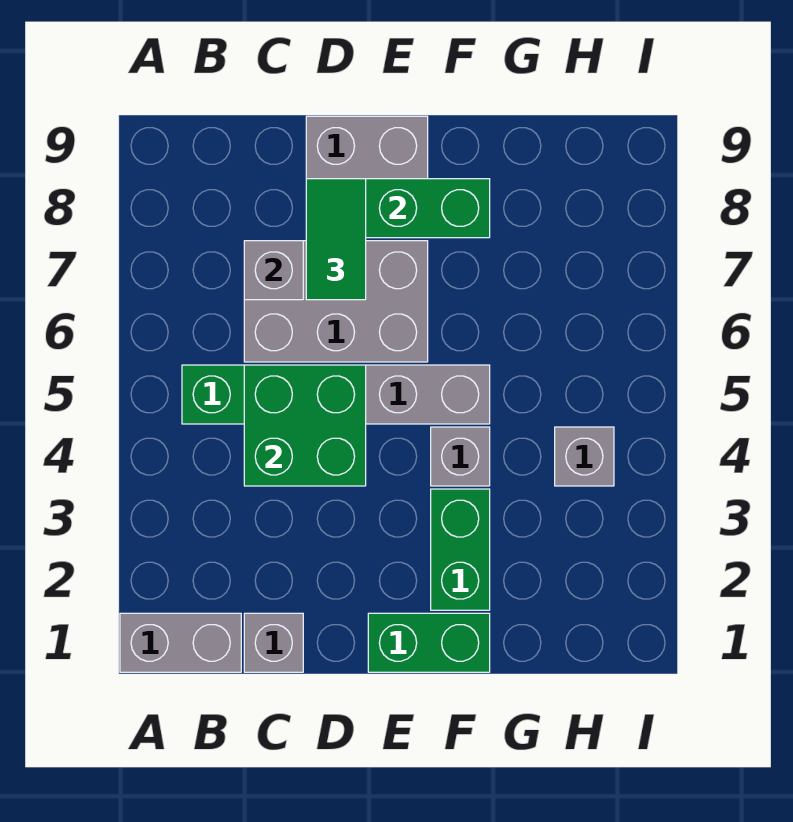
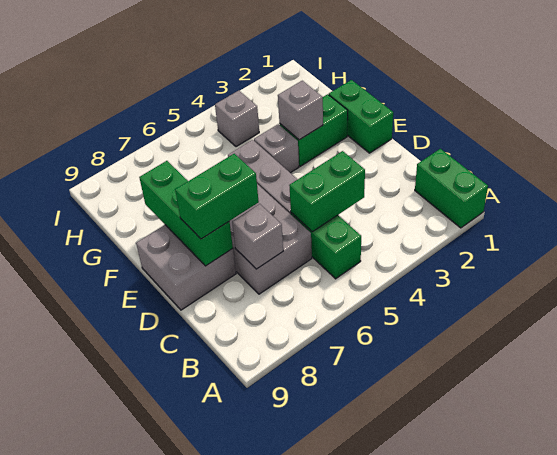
grey brick A1:B1 level 1 -> green brick A1:B1 level 1
grey brick C1 level 1 -> grey brick F3 level 2
green brick C4:D5 level 2 -> green brick C4:C5 level 2
green tile D7:D8 level 3 -> green brick D7:D8 level 3

